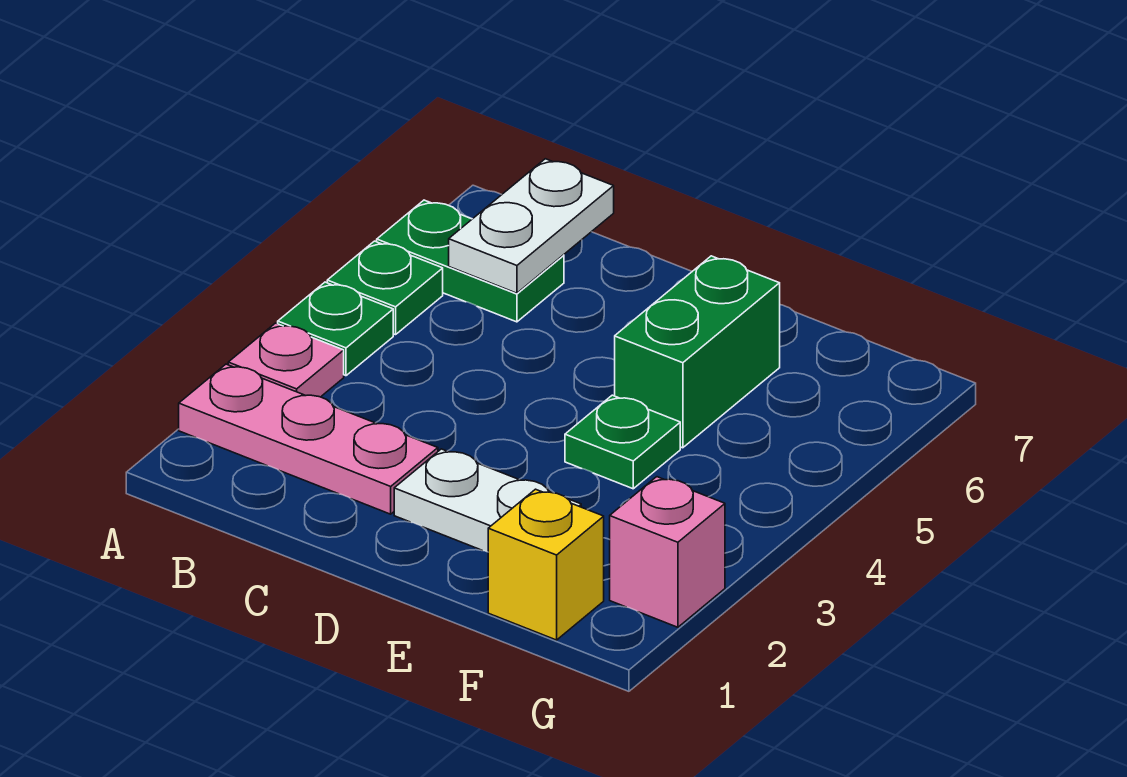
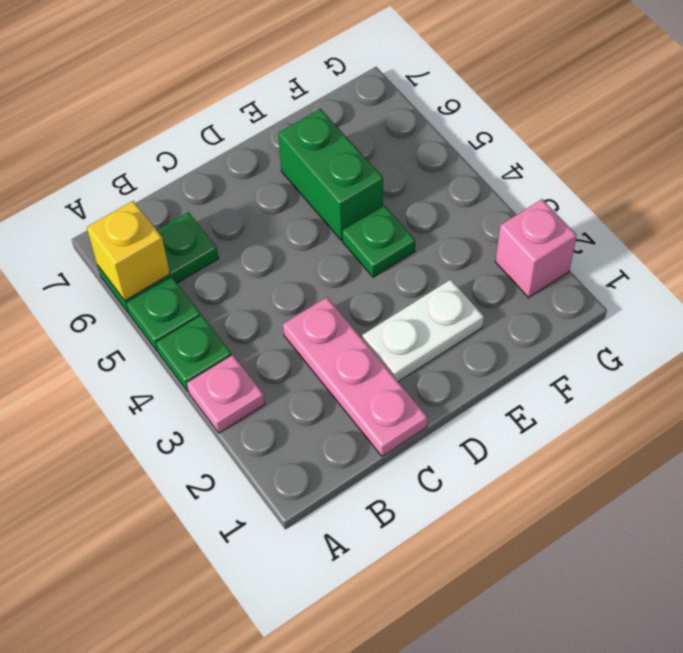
pink plate A2:C2 level 1 -> pink plate C1:C3 level 1
white plate B6:B7 level 2 -> none
yellow brick F1 level 1 -> yellow brick A6 level 2

